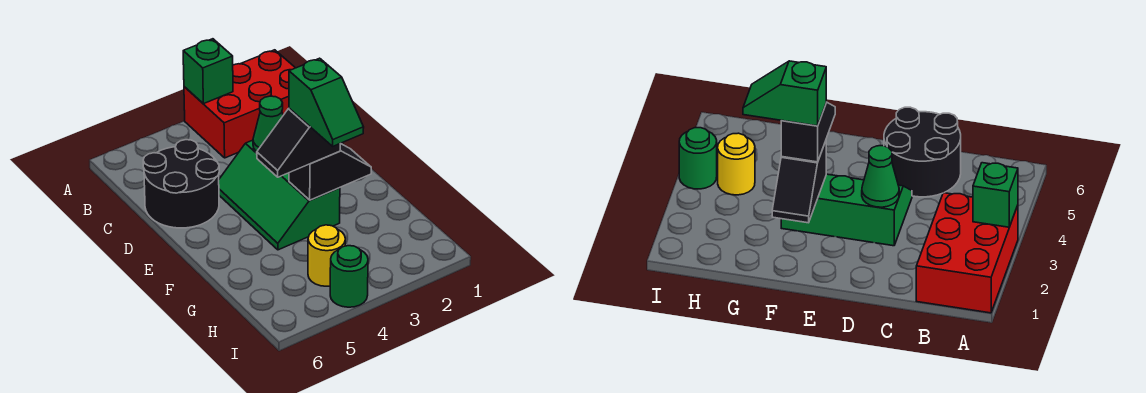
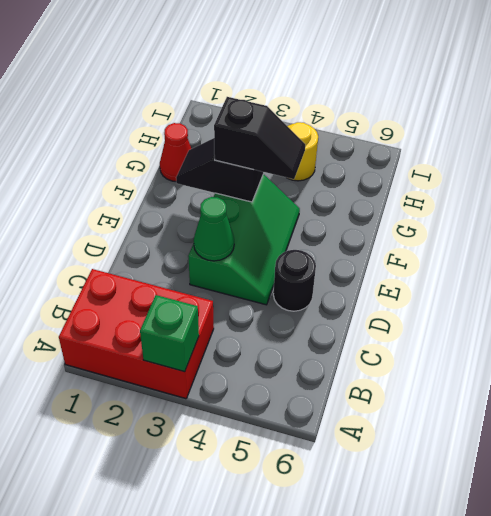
black round brick C5:D6 level 1 -> black round brick D5 level 1
green slope F3:G3 level 4 top F -> none
none -> red cone G1 level 1
green round brick I4 level 1 -> none

